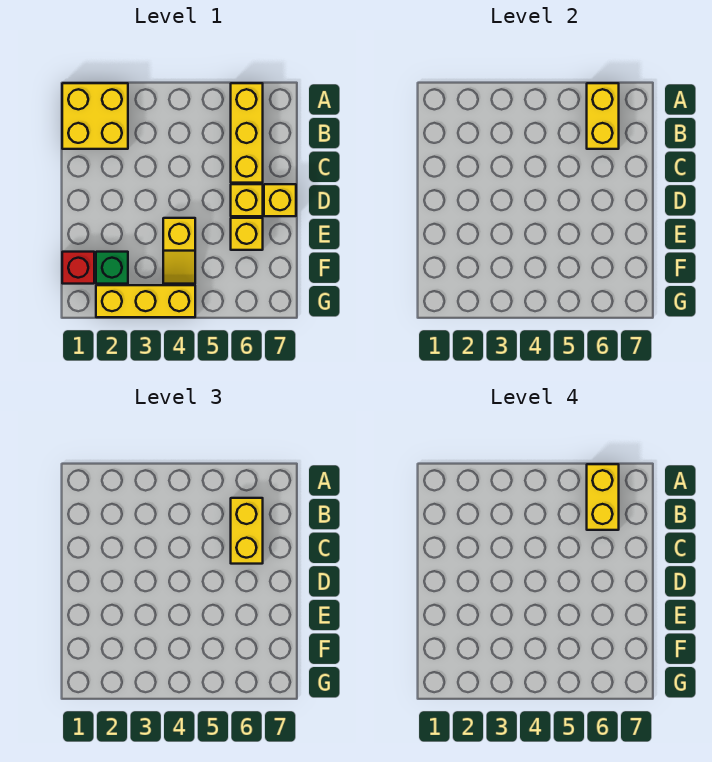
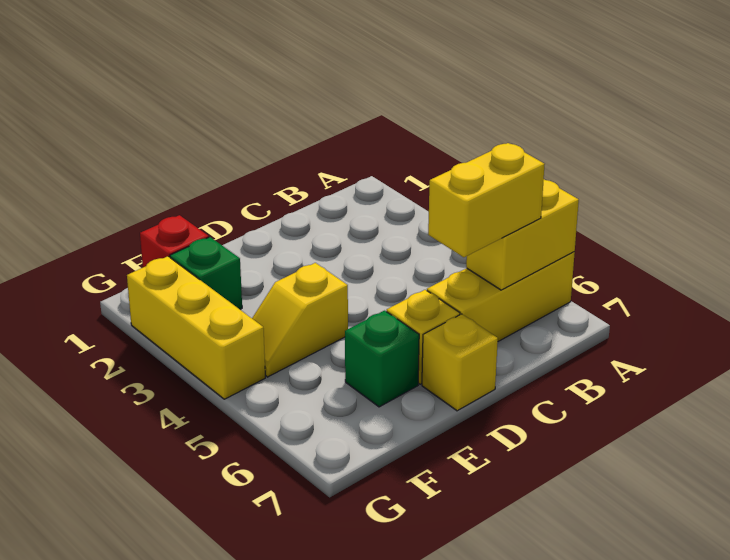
yellow brick A1:B2 level 1 -> none
yellow brick A6:B6 level 4 -> none
yellow brick E6 level 1 -> green brick E6 level 1

